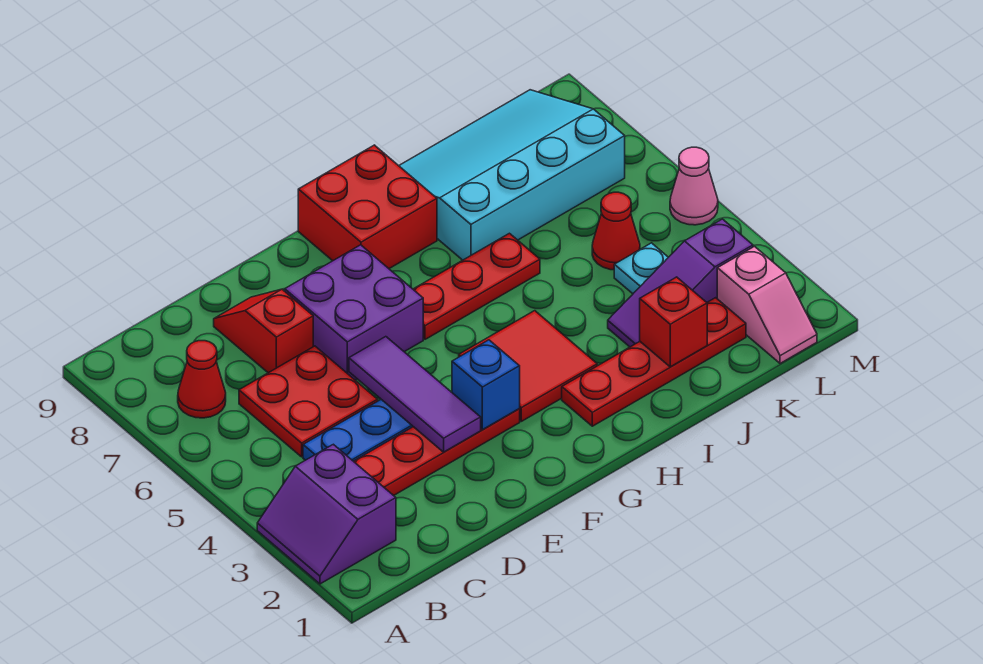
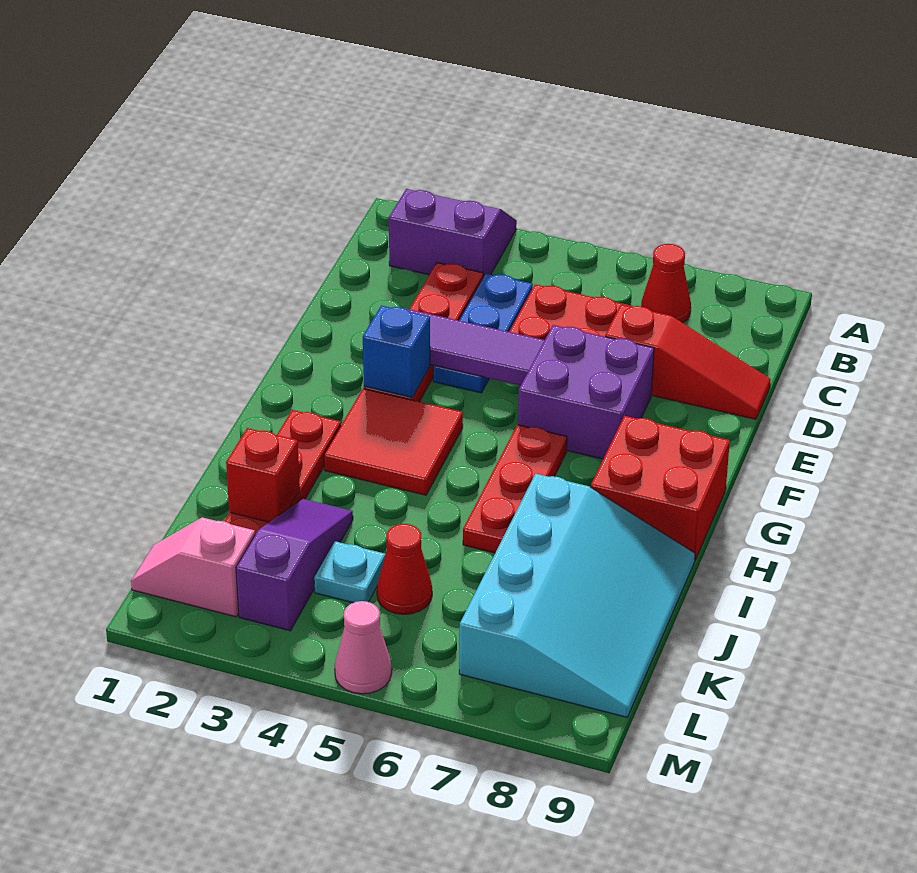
red slope D7:D8 level 1 top 7 -> red slope D7:D9 level 1 top 7

